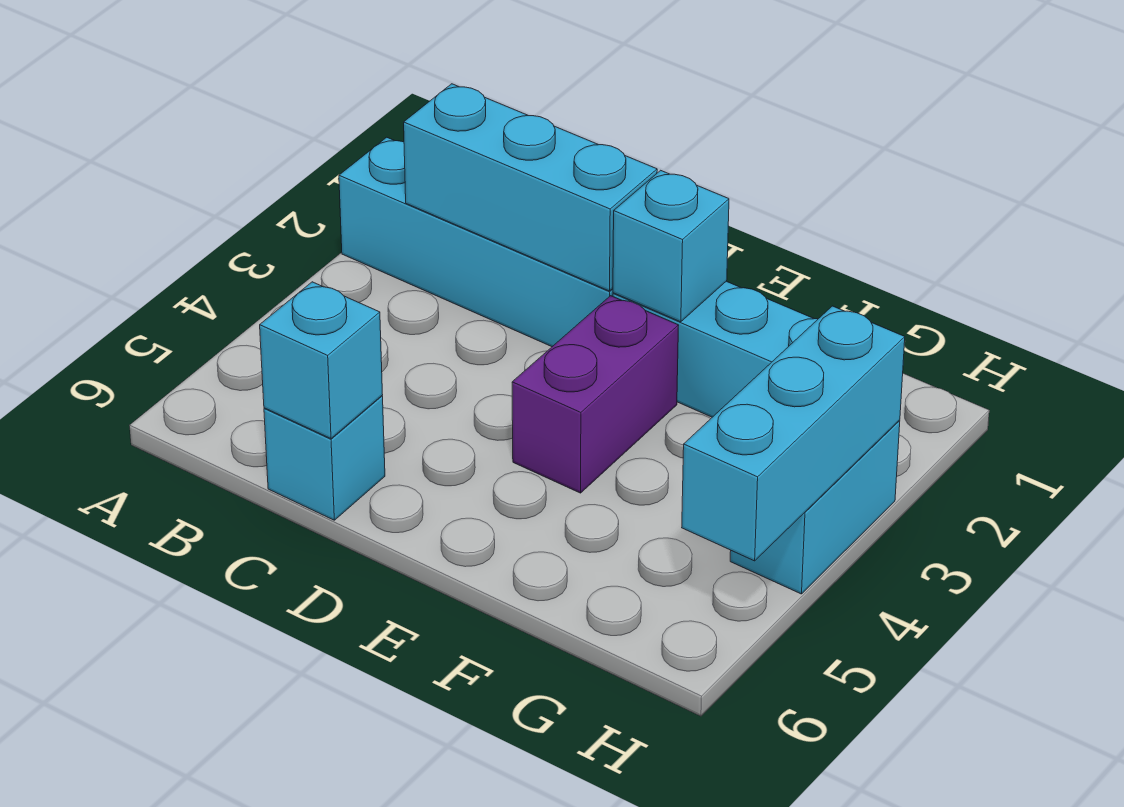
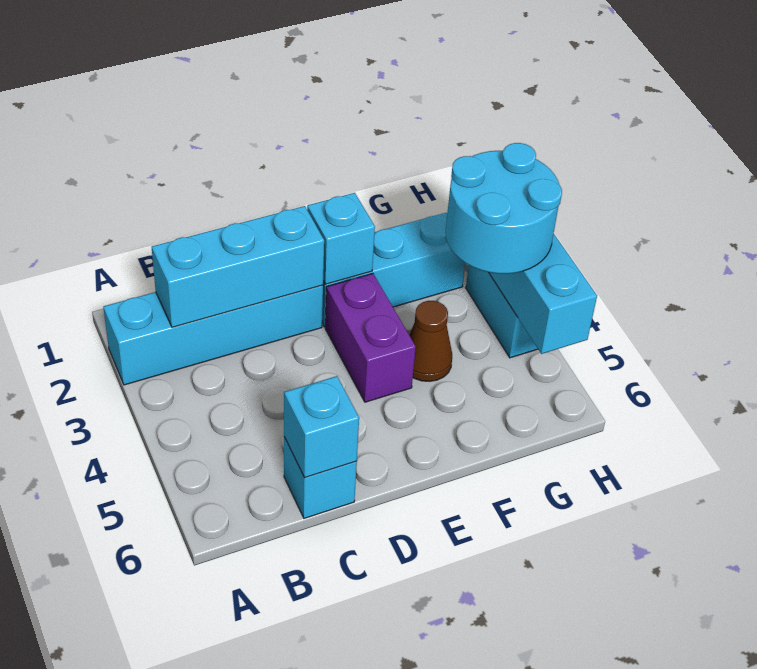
none -> brown cone F4 level 1
none -> cyan round brick G3:H4 level 3

